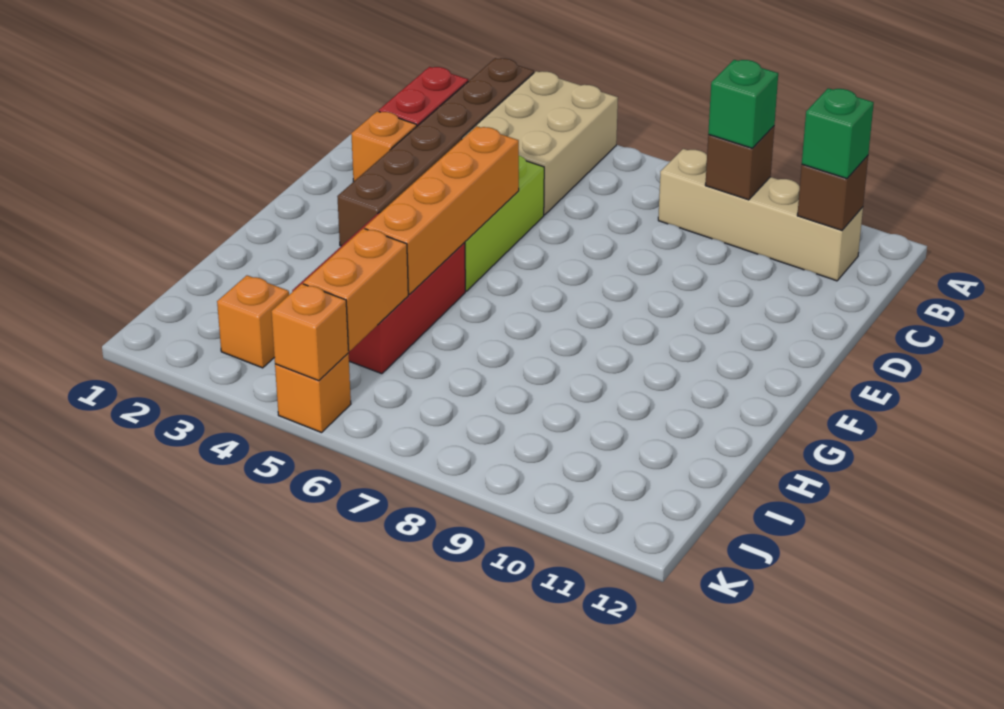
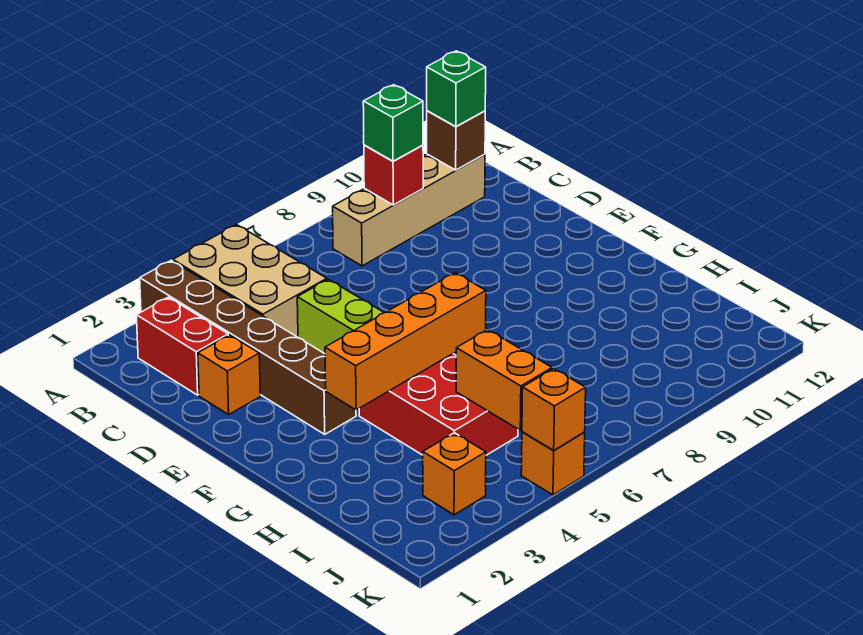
brown brick B9 level 2 -> red brick B9 level 2
orange brick E5:H5 level 2 -> orange brick G3:G6 level 2

